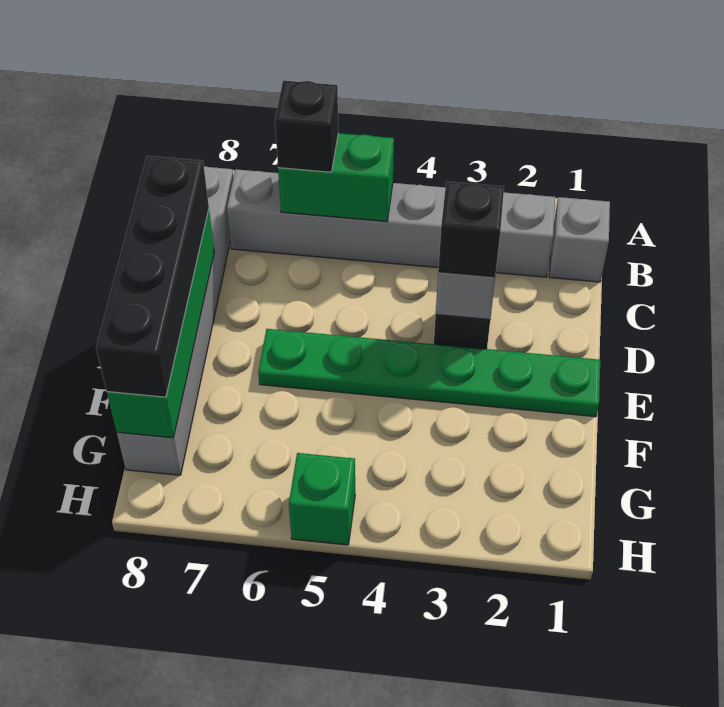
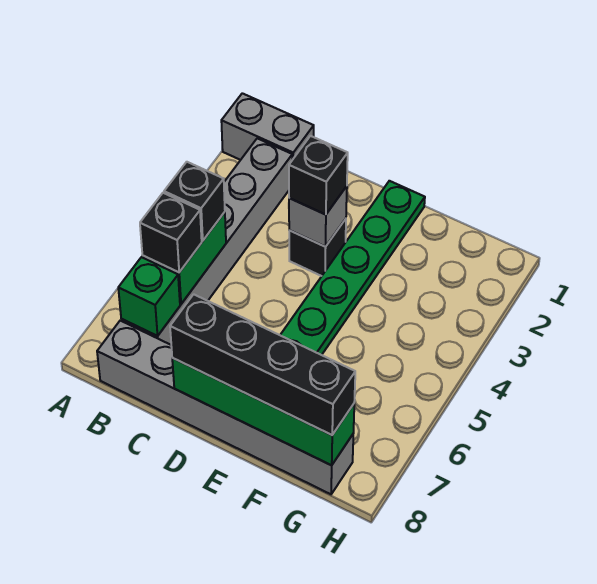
grey brick B1 level 1 -> grey brick A1:B1 level 1
none -> black brick B5 level 3
green brick H5 level 1 -> green brick B7 level 2

